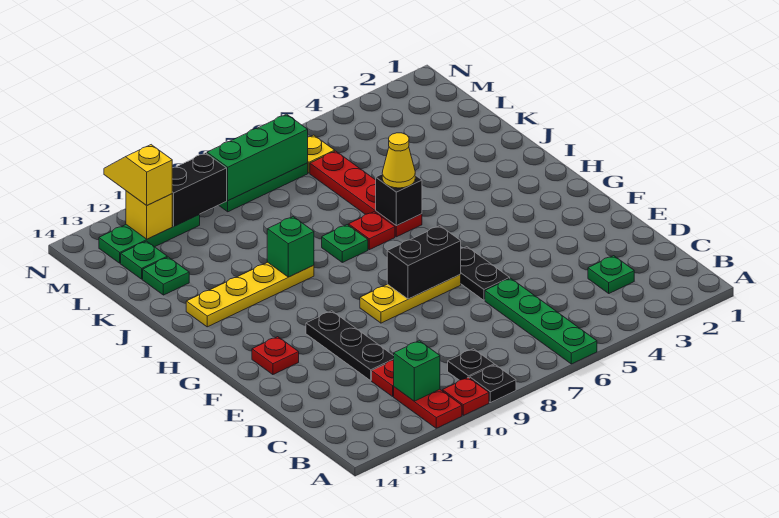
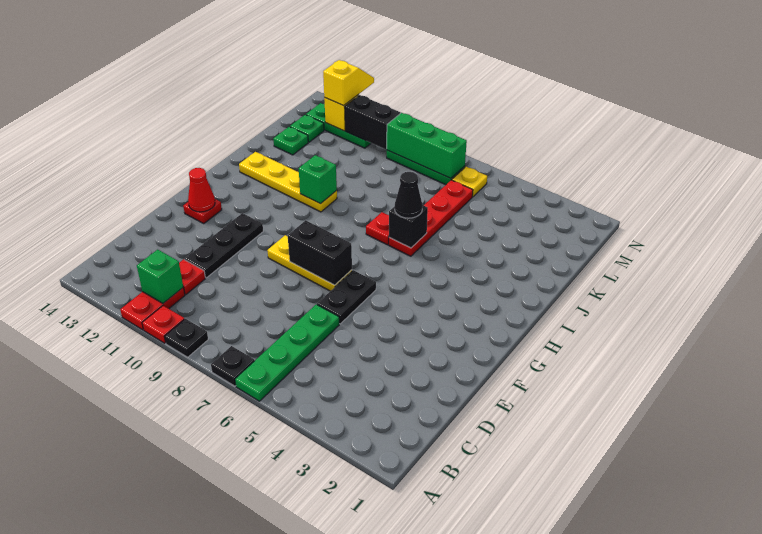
black plate B9 level 1 -> black plate A7 level 1
green plate C3 level 1 -> none
none -> red cone F13 level 2
yellow cone I6 level 3 -> black cone I6 level 3
green plate I8 level 1 -> none

